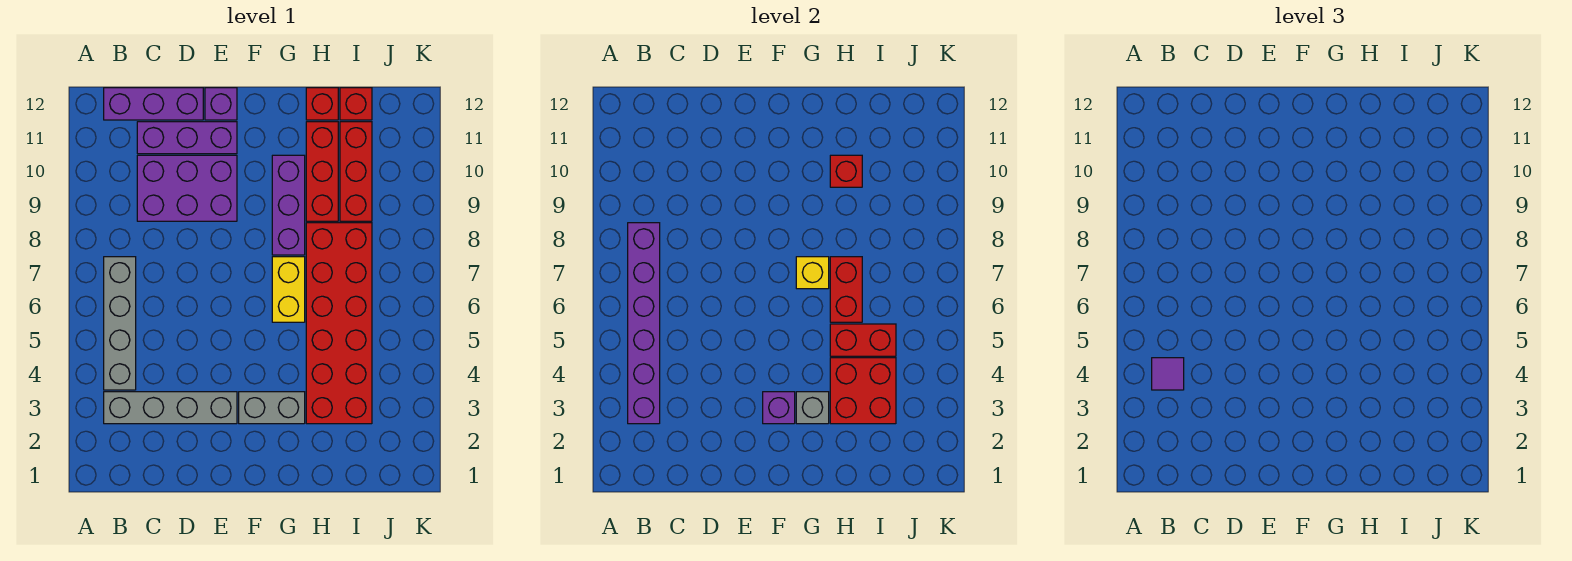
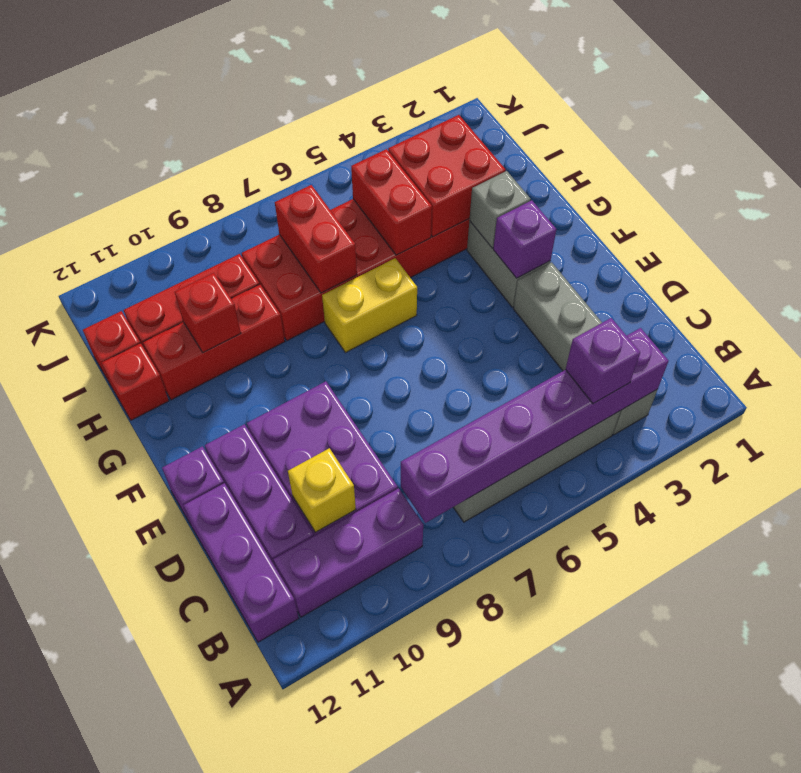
purple tile B4 level 3 -> purple brick B4 level 3
yellow brick G7 level 2 -> yellow brick C10 level 2
purple brick G8:G10 level 1 -> purple brick B9:B11 level 1
red brick H6:H7 level 2 -> red brick H7:I7 level 2

